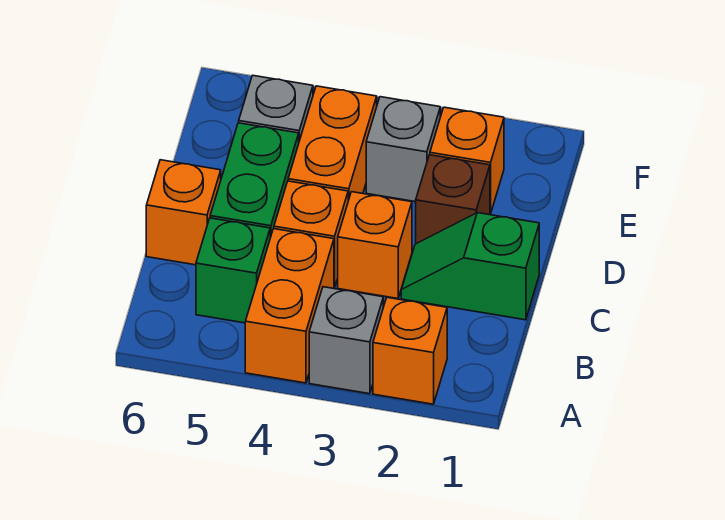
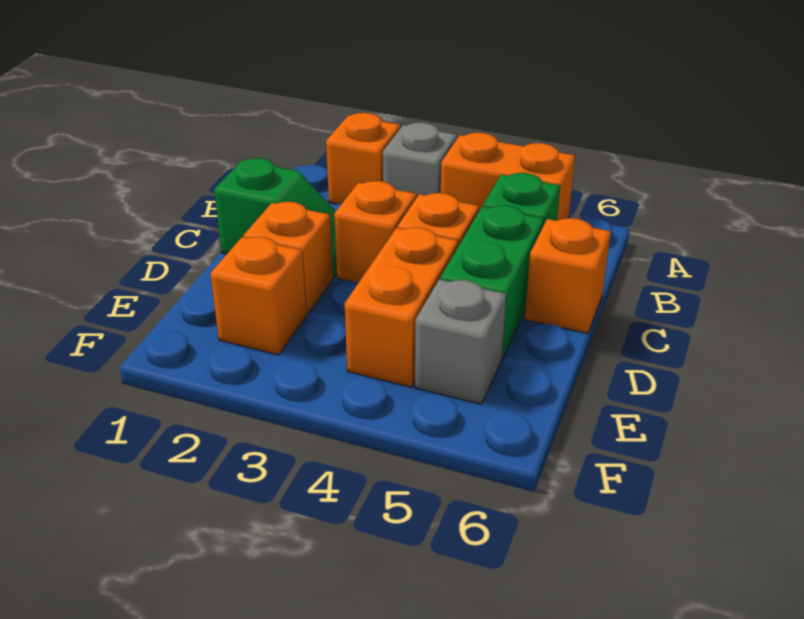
orange brick A4:B4 level 1 -> orange brick A4:A5 level 1
brown brick D2 level 1 -> orange brick D2 level 1
grey brick E3 level 1 -> none

